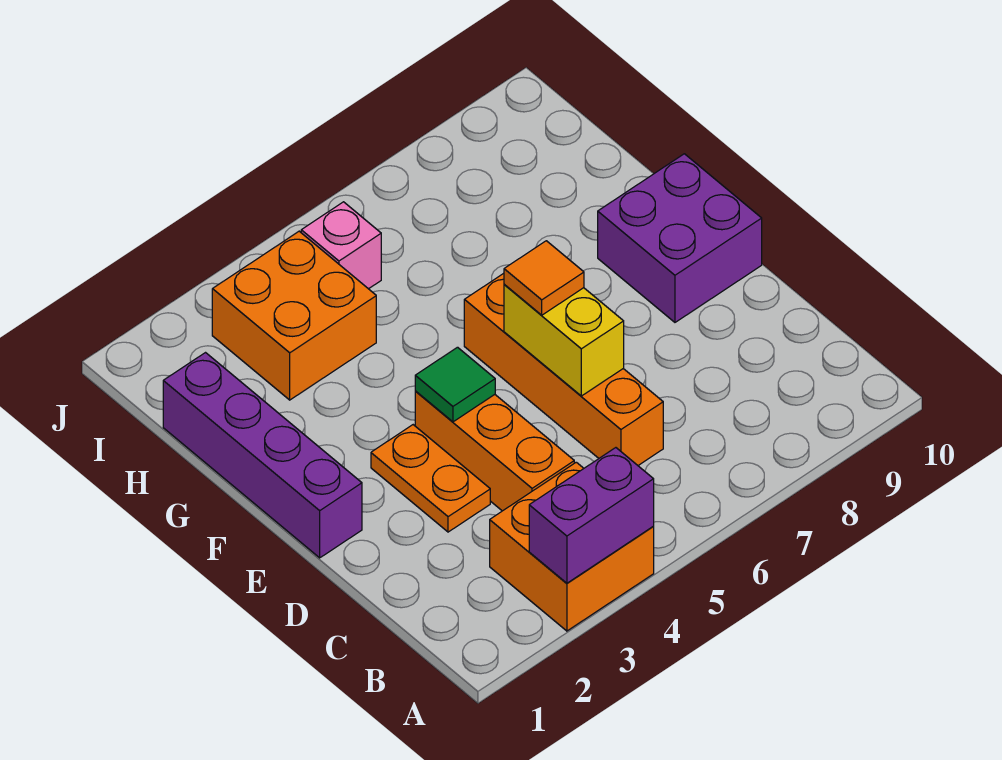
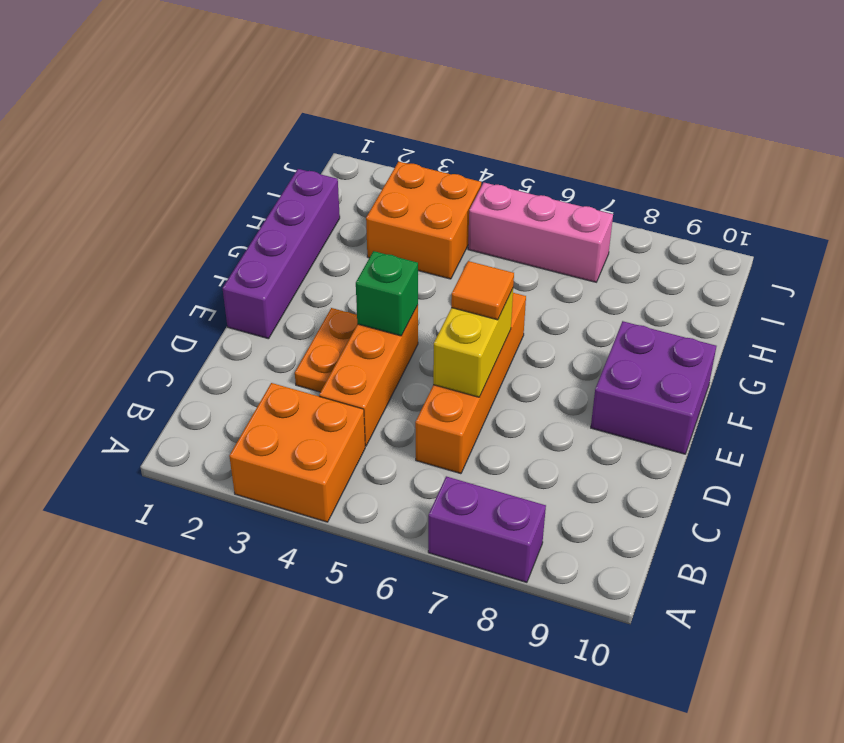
purple brick A3:A4 level 2 -> purple brick A7:A8 level 1
green tile E4 level 2 -> green brick E4 level 2
pink brick I5 level 1 -> pink brick I5:I7 level 1

